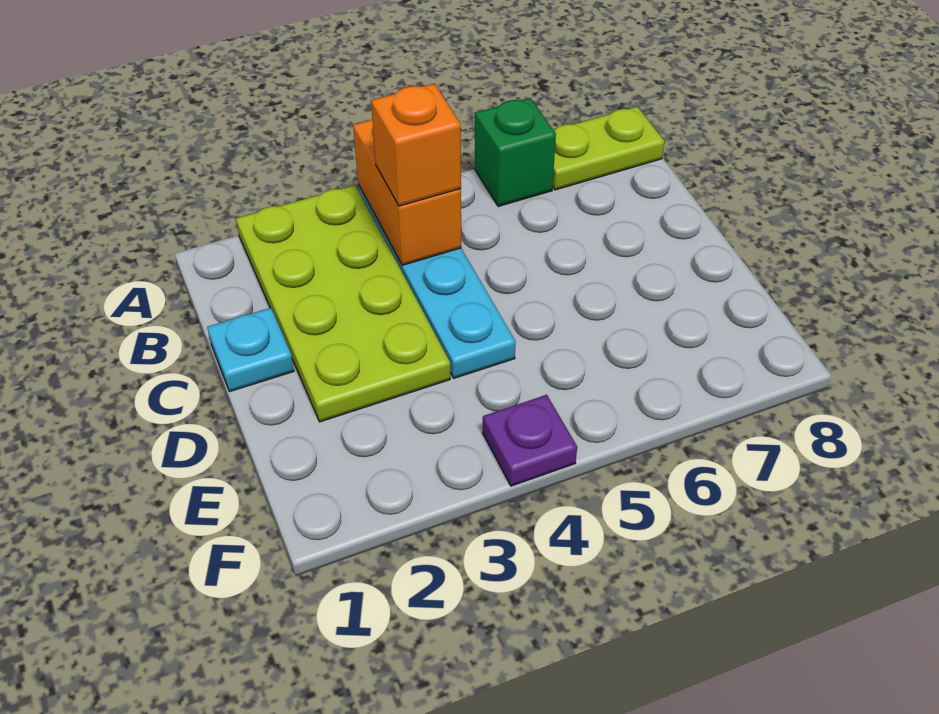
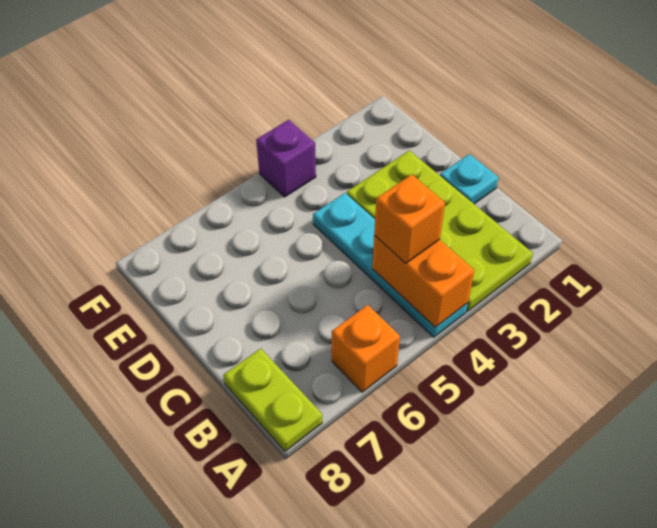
green brick A6 level 1 -> orange brick A6 level 1
lime plate A7:A8 level 1 -> lime plate A8:B8 level 1
purple plate F4 level 1 -> purple brick F4 level 1

